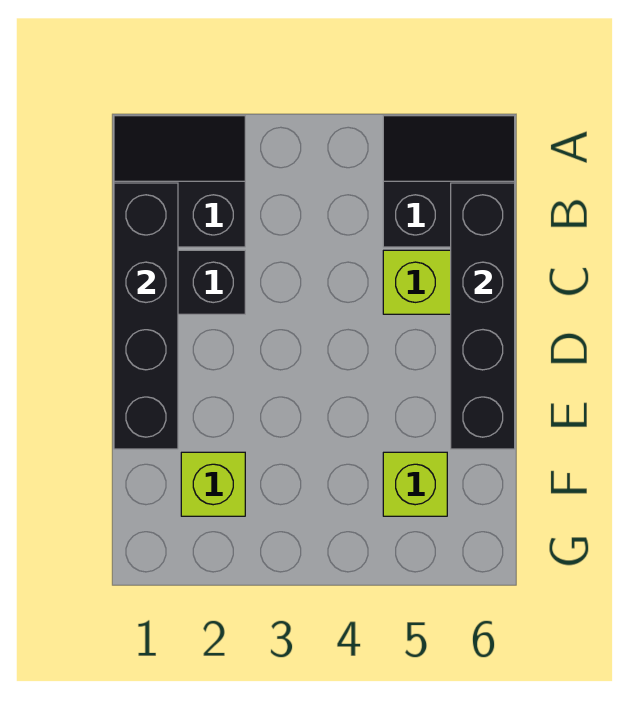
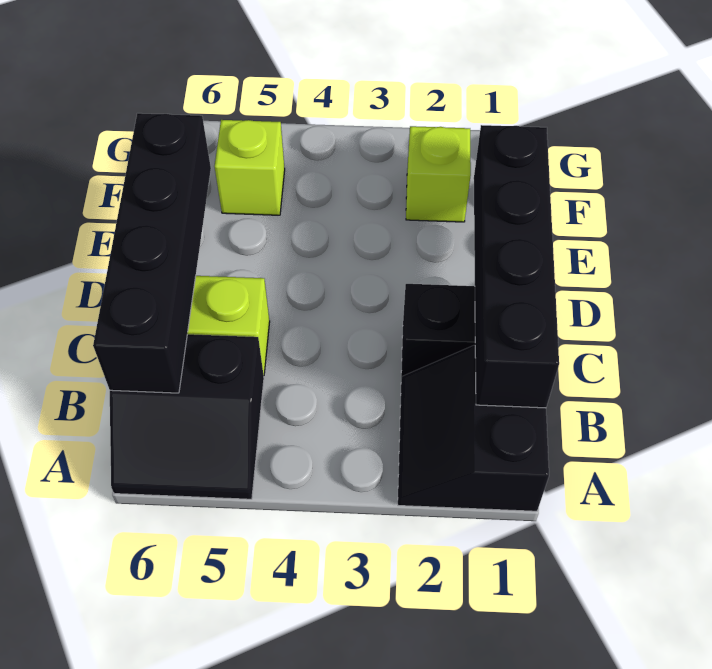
black slope A1:B2 level 1 top B -> black slope A1:B2 level 1 top 1

